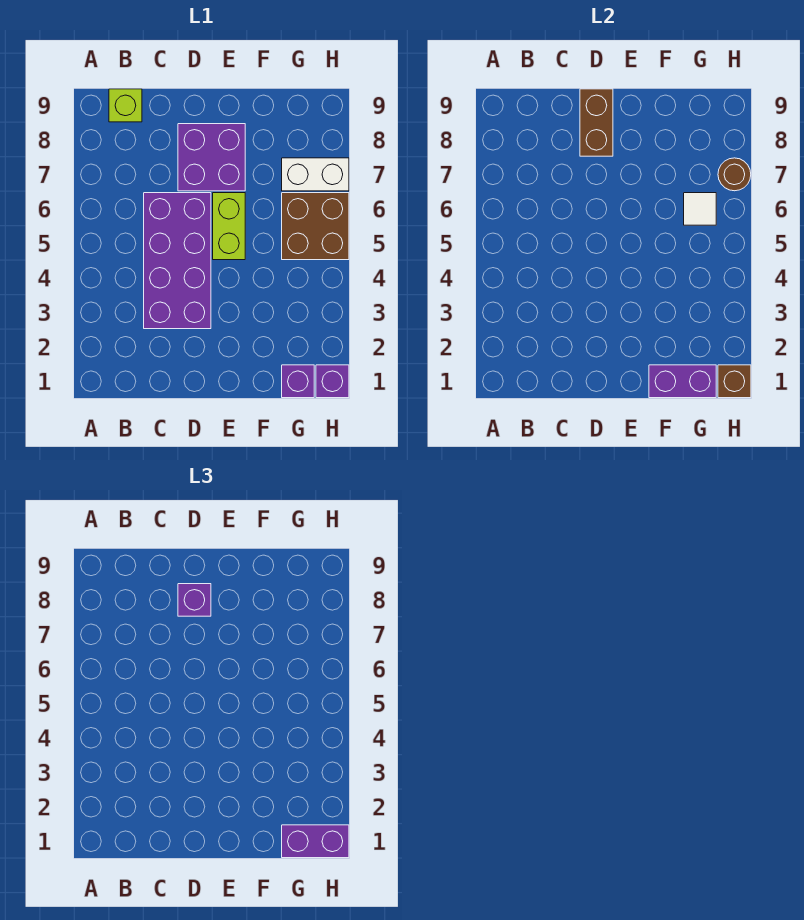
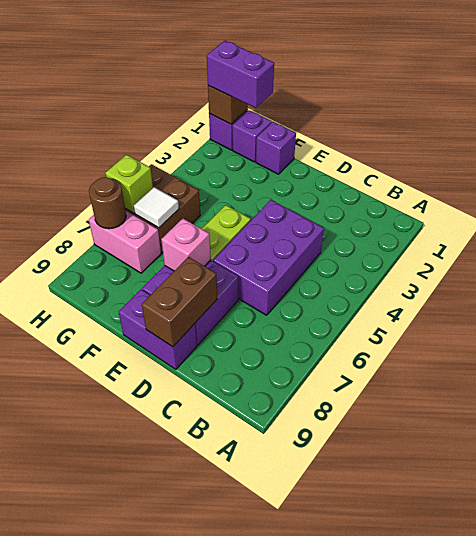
lime brick B9 level 1 -> lime brick H6 level 2
purple brick C3:D6 level 1 -> purple brick C4:D6 level 1
purple brick D8 level 3 -> purple brick F1 level 1
none -> pink brick E7 level 2
purple brick F1:G1 level 2 -> purple brick D9:E9 level 1
white brick G7:H7 level 1 -> pink brick G7:H7 level 1

